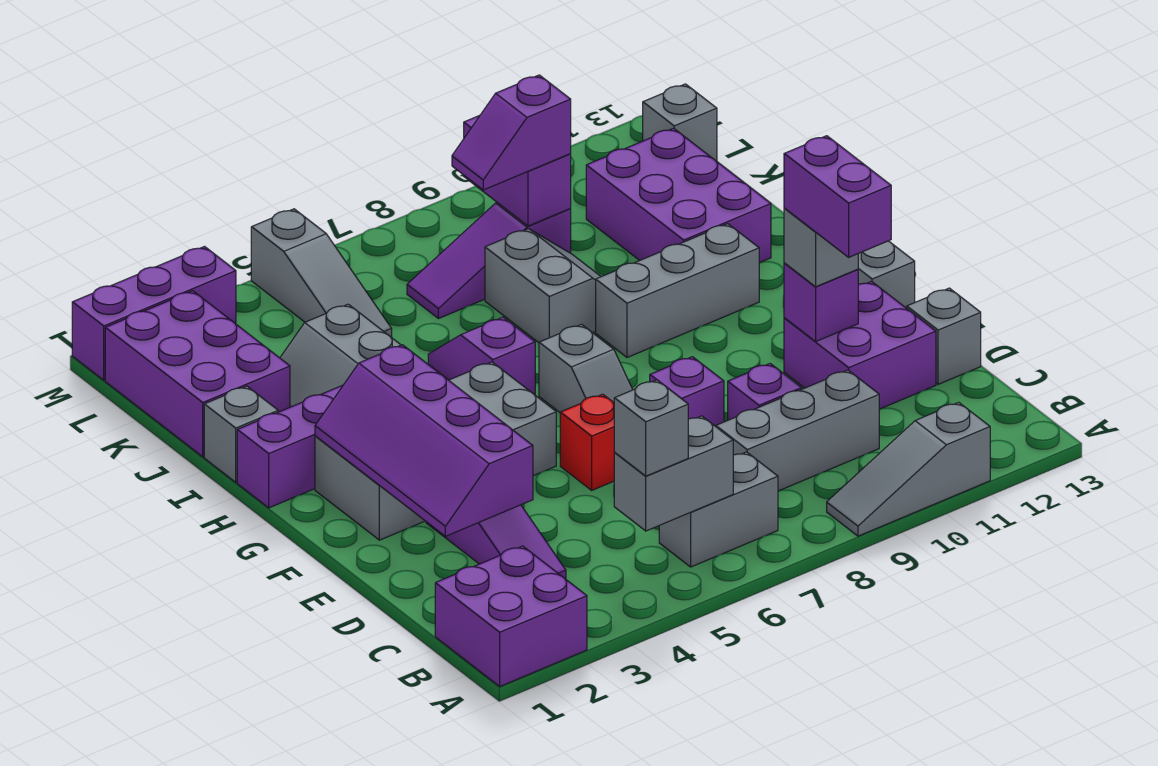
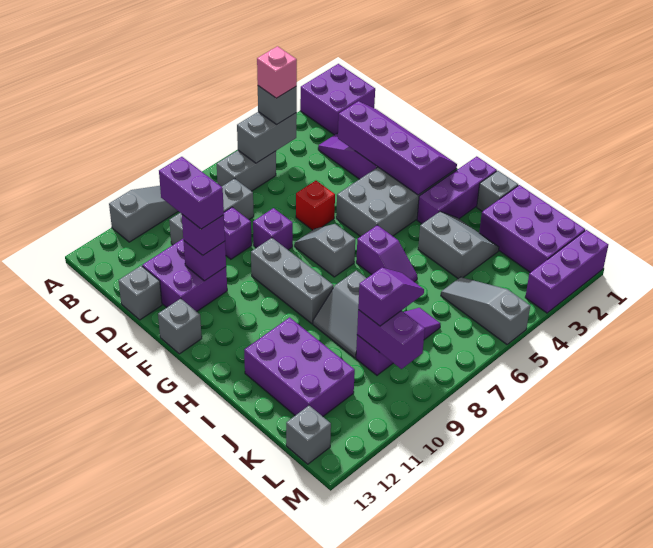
none -> pink brick B5 level 4
grey brick E11 level 3 -> purple brick E11 level 3
grey brick H9:H11 level 1 -> grey brick F9:H9 level 1

